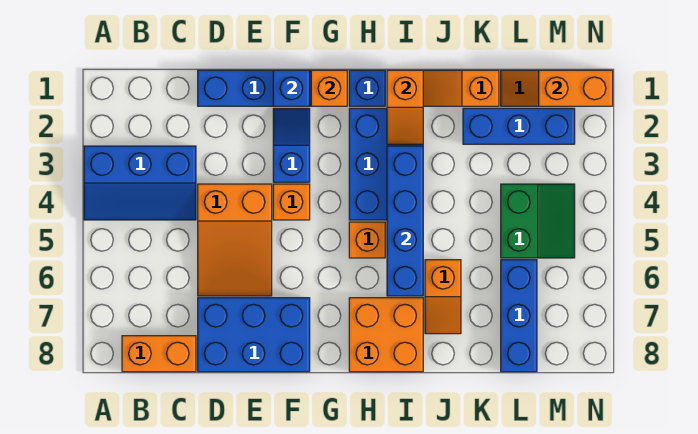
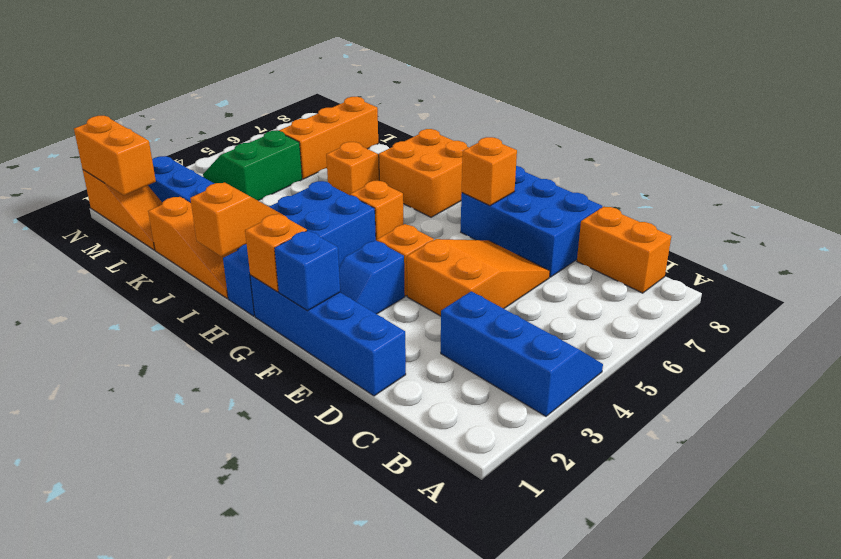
none -> orange brick F7 level 2
blue brick I3:I6 level 2 -> none
blue brick L6:L8 level 1 -> orange brick L6:L8 level 1

